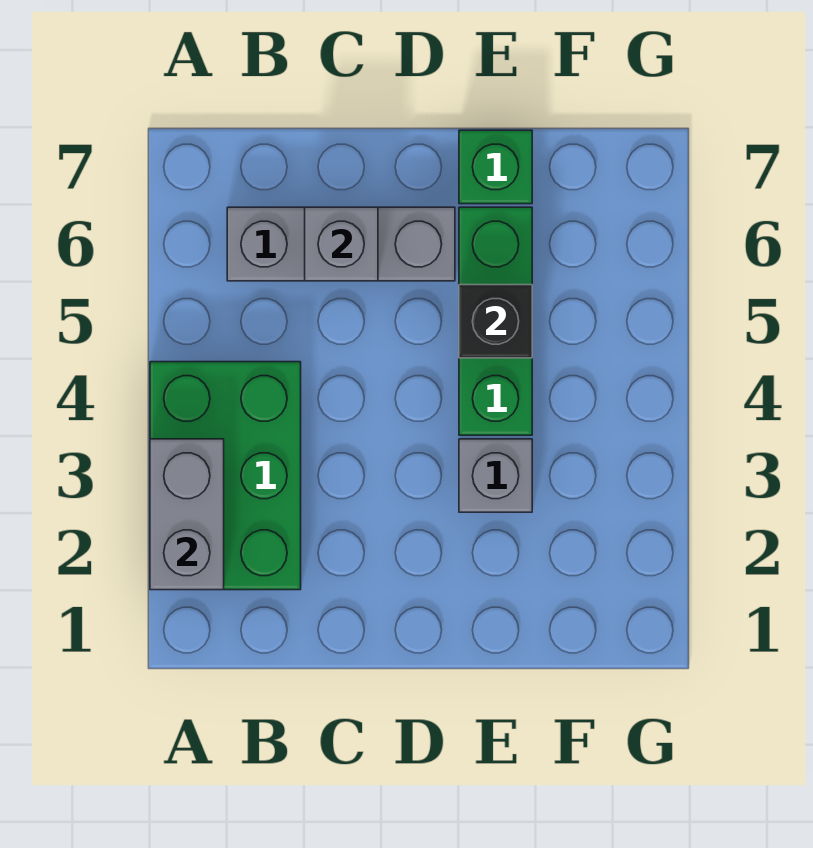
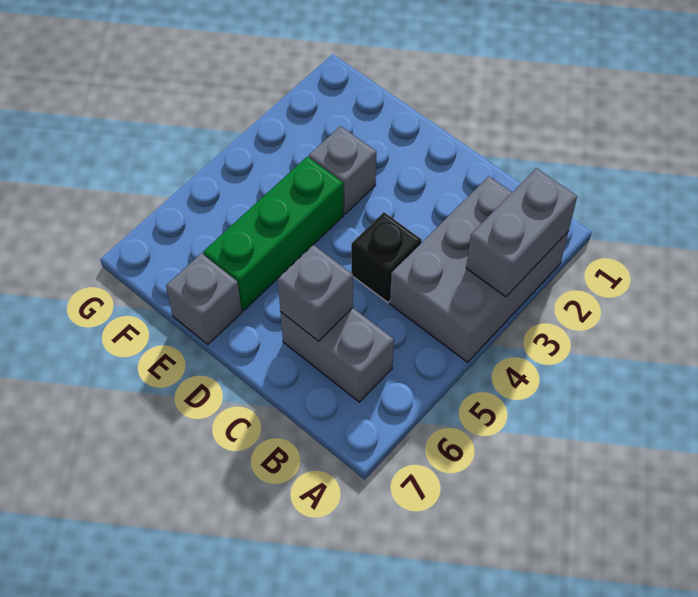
green brick A2:B4 level 1 -> grey brick A2:B4 level 1
grey brick B6:D6 level 1 -> grey brick B6:C6 level 1
black brick E5 level 2 -> black brick C4 level 1
green brick E7 level 1 -> grey brick E7 level 1

